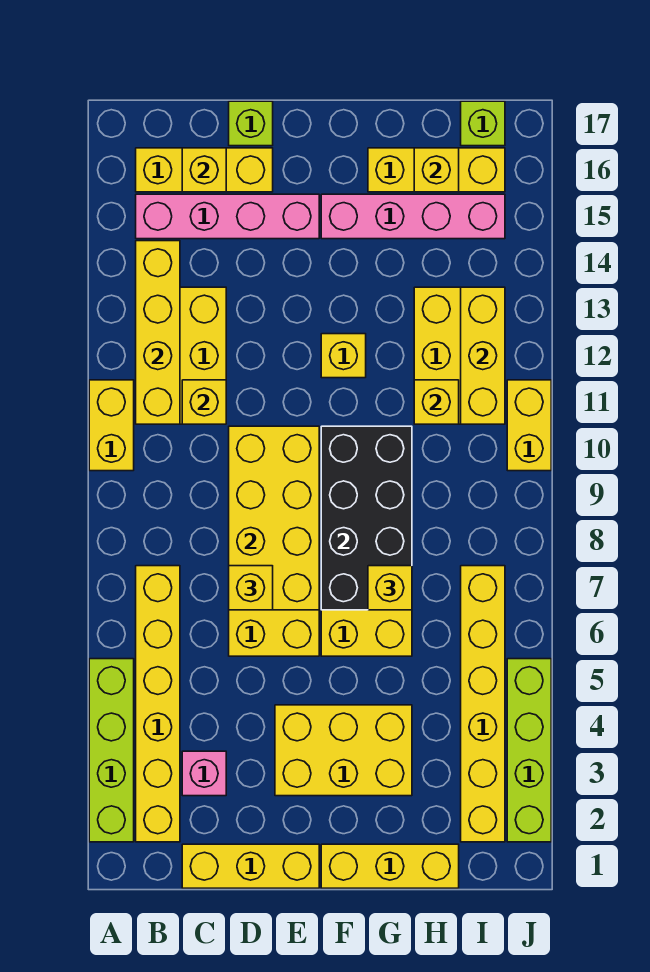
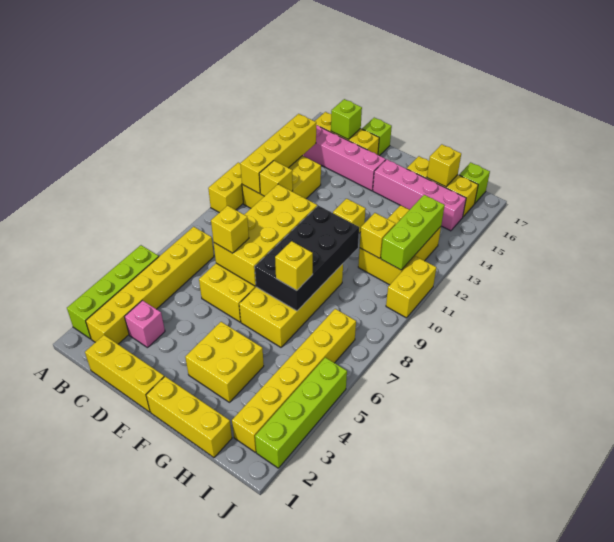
yellow brick C16 level 2 -> lime brick C16 level 2
yellow brick E3:G4 level 1 -> yellow brick F3:G4 level 1
yellow brick I11:I13 level 2 -> lime brick I11:I13 level 2

